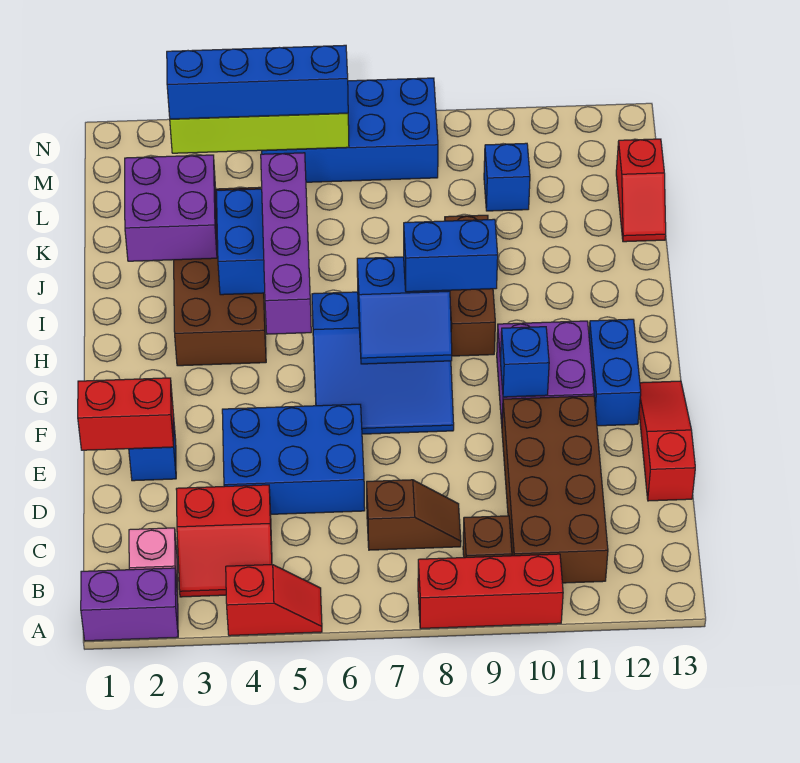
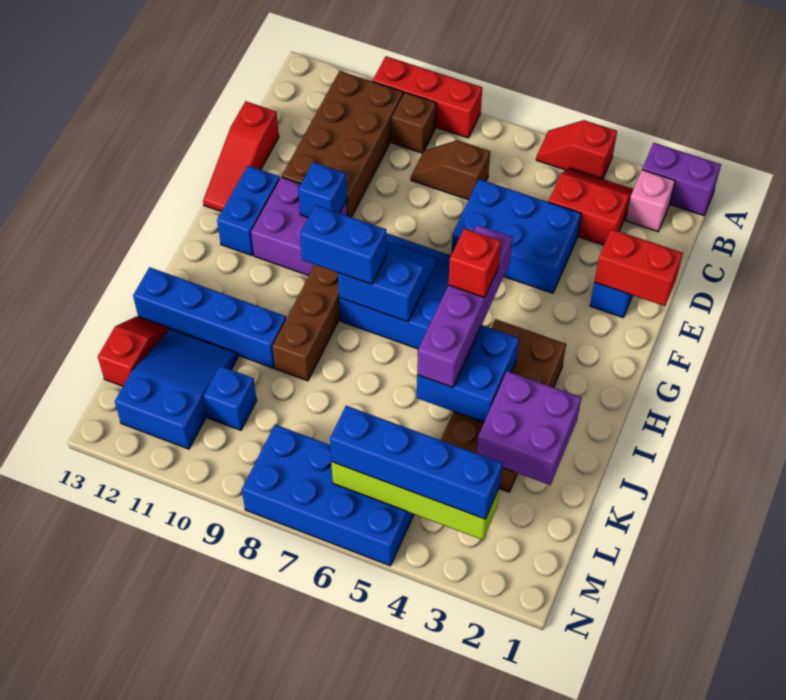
none -> red brick H5 level 4
none -> blue brick J10:J13 level 1
none -> blue slope K11:M12 level 1 top M

